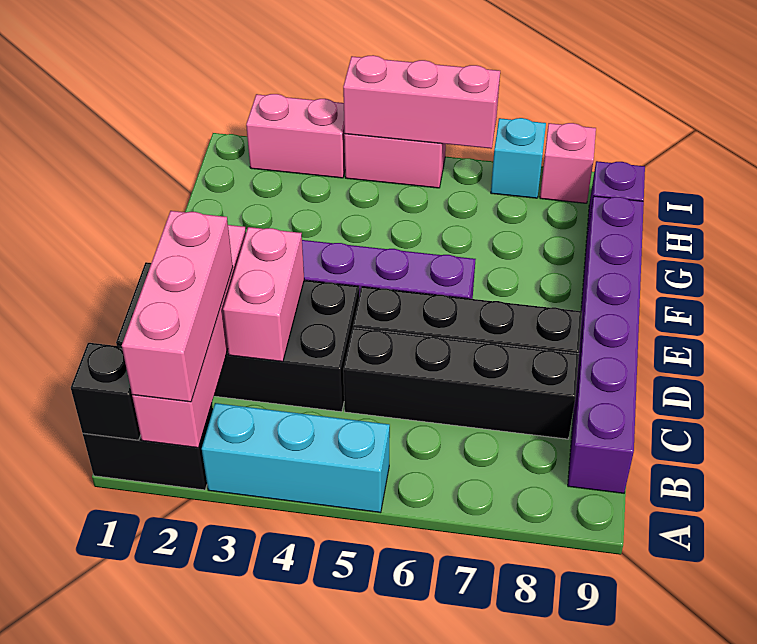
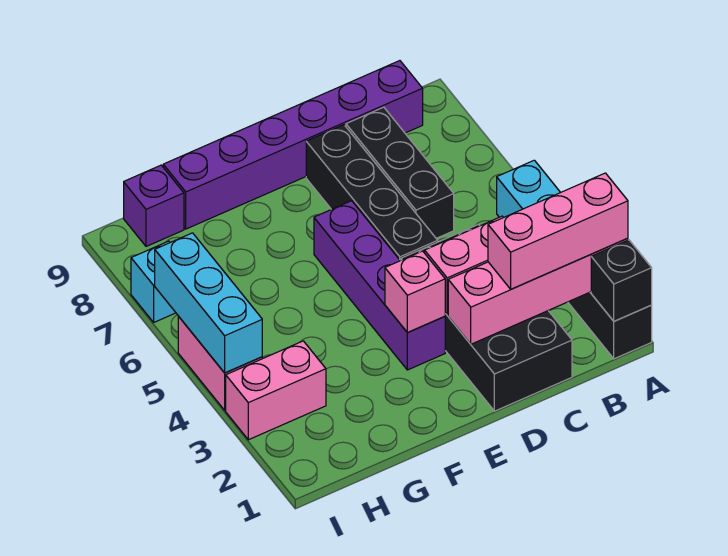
black brick C5:C8 level 1 -> black brick C6:C8 level 1
pink brick I2:I3 level 1 -> pink brick H3:I3 level 1
pink brick I4:I6 level 2 -> cyan brick I4:I6 level 2
pink brick I8 level 1 -> pink brick E3 level 2

